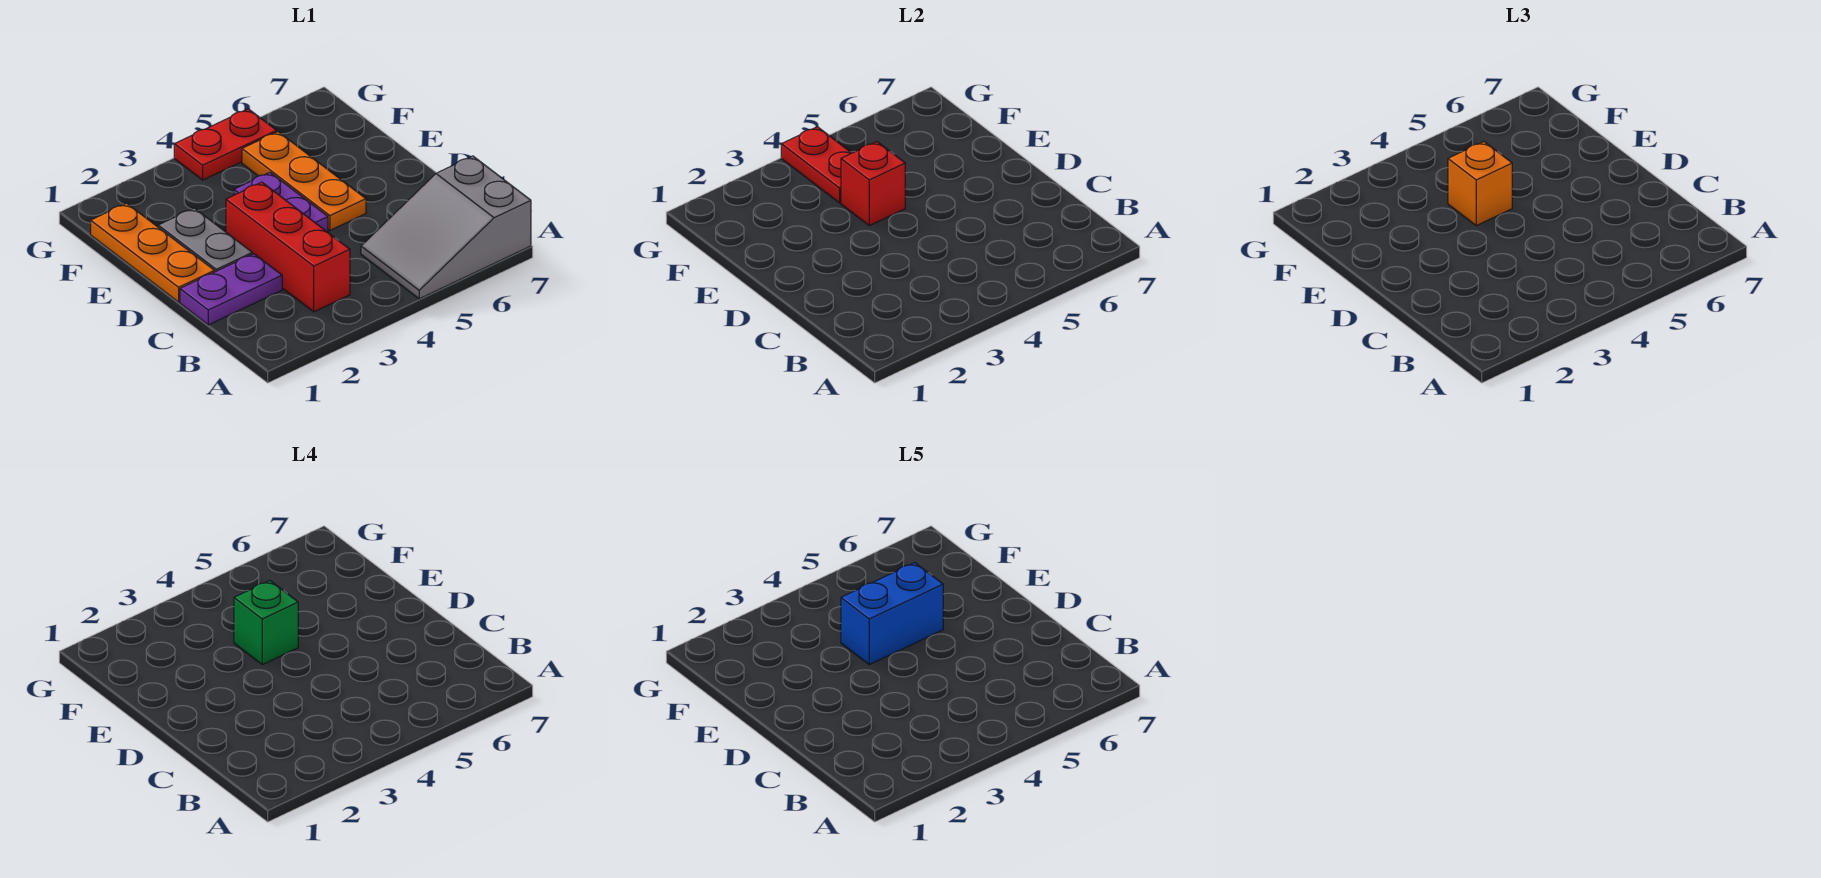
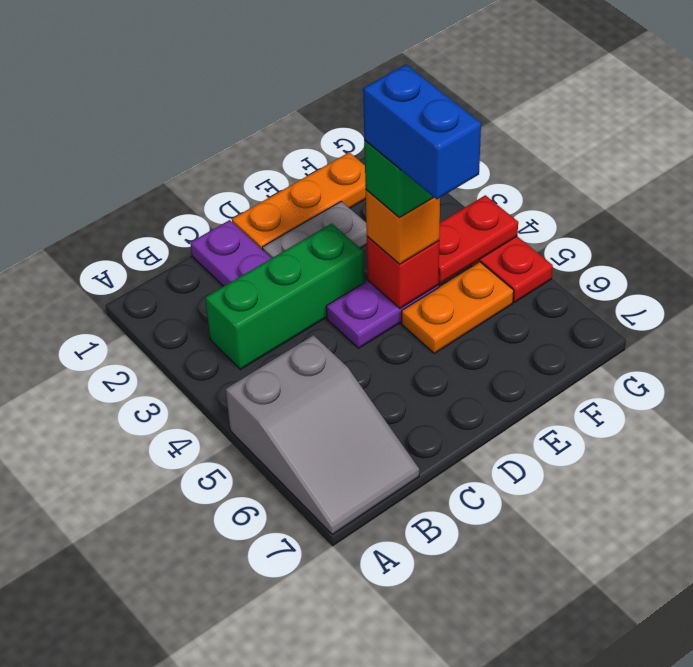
grey slope A5:B7 level 1 top 7 -> grey slope A5:B7 level 1 top 5
red brick B3:D3 level 1 -> green brick B3:D3 level 1
orange plate D5:F5 level 1 -> orange plate E5:F5 level 1

